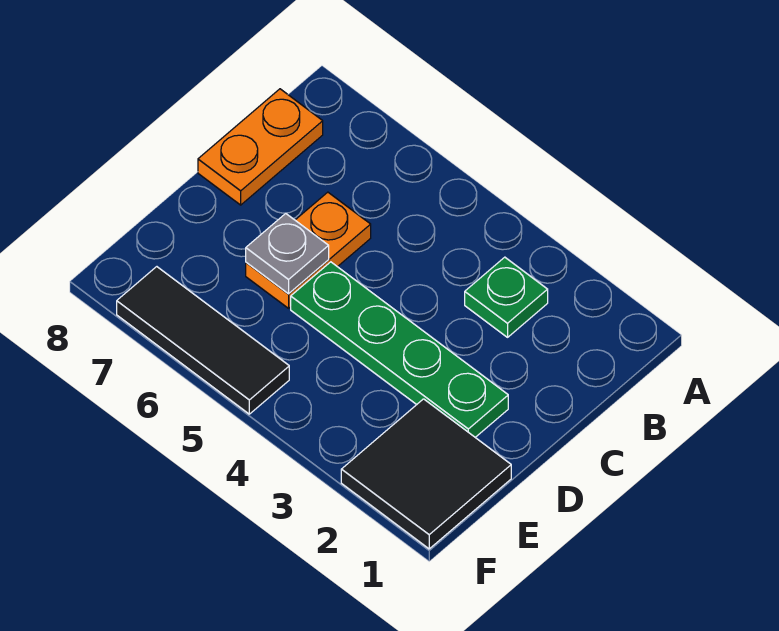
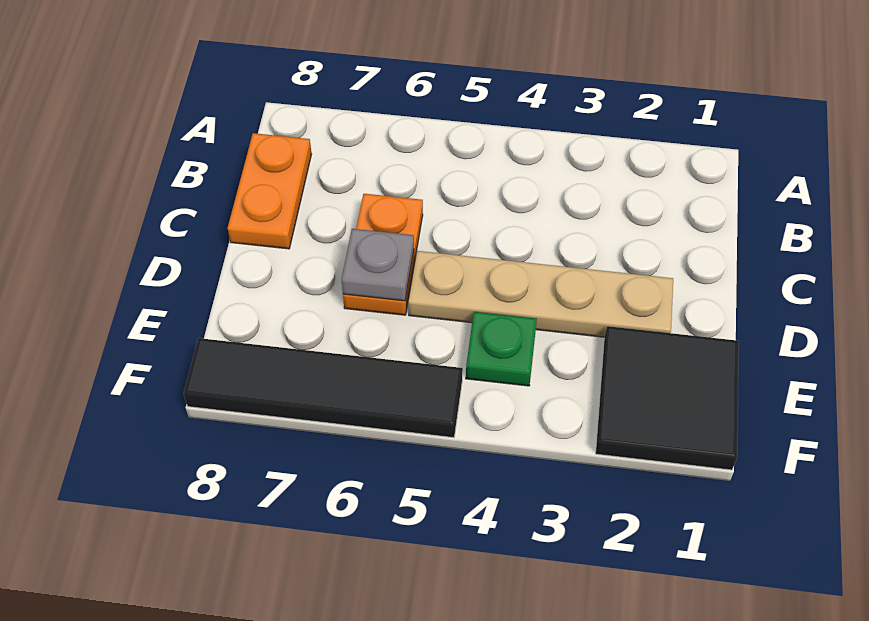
green plate B3 level 1 -> green plate E4 level 1
green plate D2:D5 level 1 -> tan plate D2:D5 level 1
black tile F5:F7 level 1 -> black tile F5:F8 level 1

